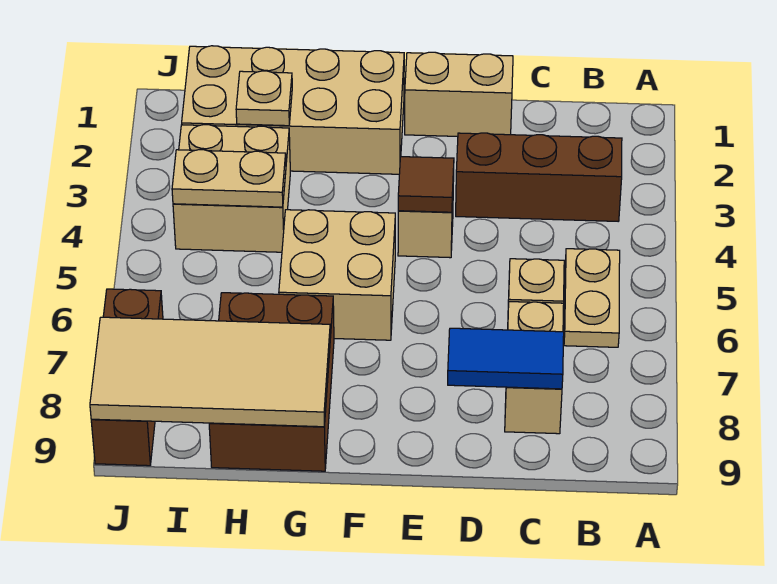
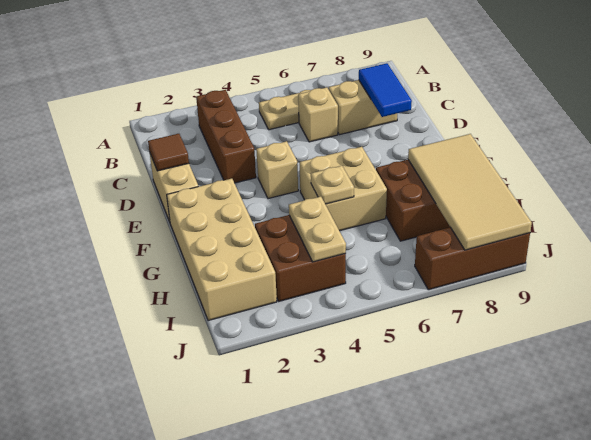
brown tile E4 level 2 -> brown tile D1 level 2
tan plate H2 level 2 -> tan plate G5 level 2
tan brick H3:I4 level 1 -> brown brick H3:I4 level 1

